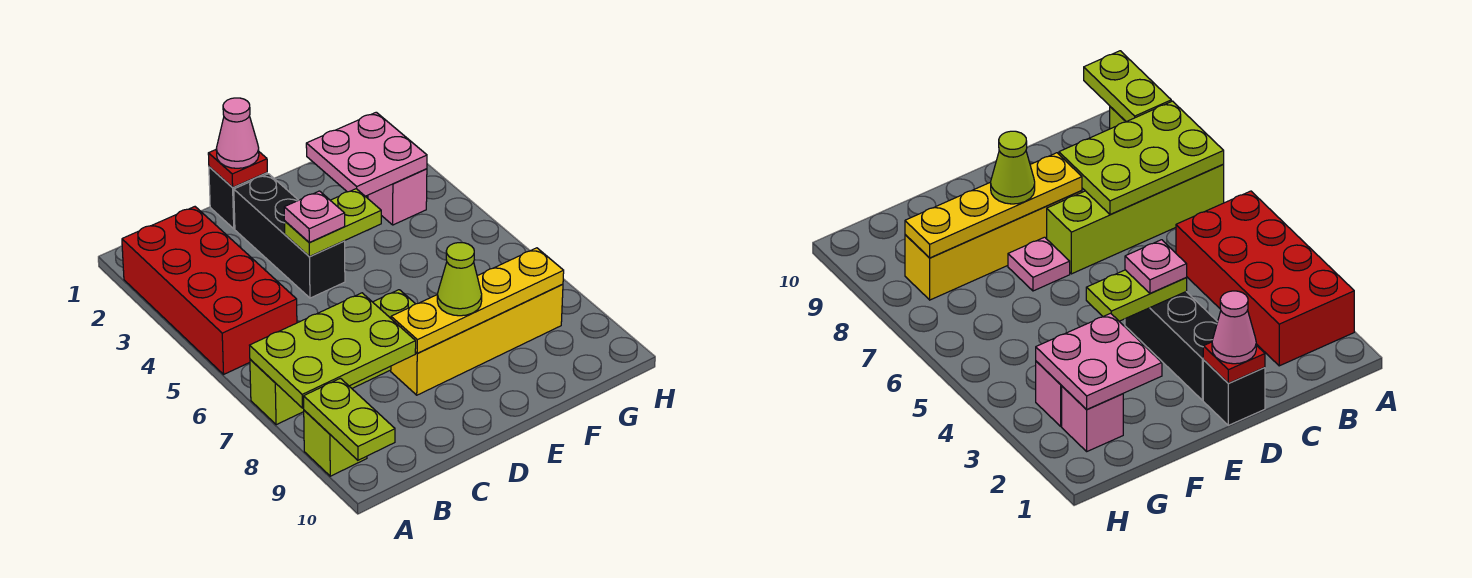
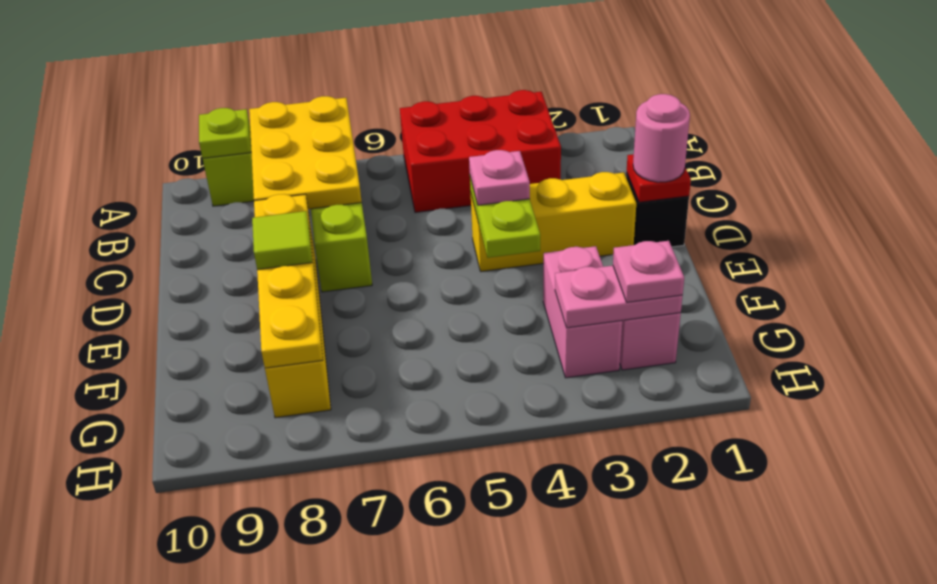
red brick A2:B5 level 1 -> red brick A3:B5 level 1
lime plate A7:C8 level 2 -> yellow plate A7:C8 level 2
lime plate A9:A10 level 2 -> lime plate A9 level 2
pink cone D1 level 3 -> pink round brick D1 level 3
black brick D2:D4 level 1 -> yellow brick D2:D4 level 1
pink plate E7 level 1 -> pink plate G2 level 3
lime cone E8 level 3 -> lime tile E8 level 3
pink plate F2:G3 level 2 -> pink plate G2:G3 level 2
pink brick G3 level 1 -> pink brick F3:G3 level 1

